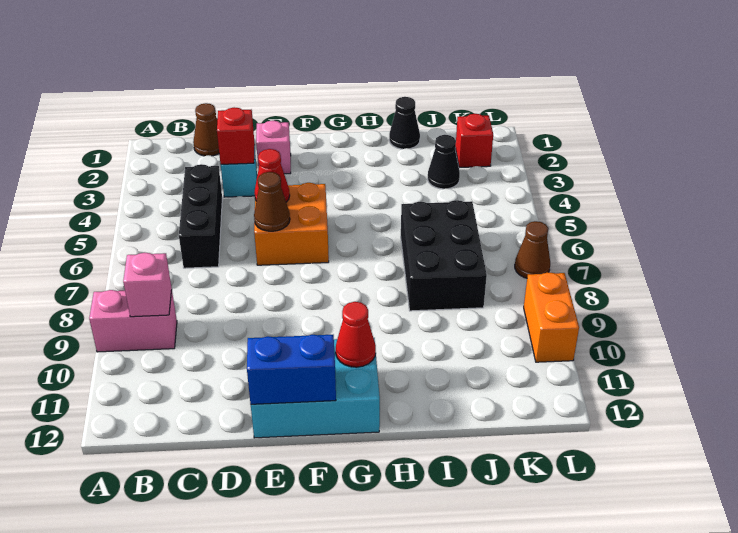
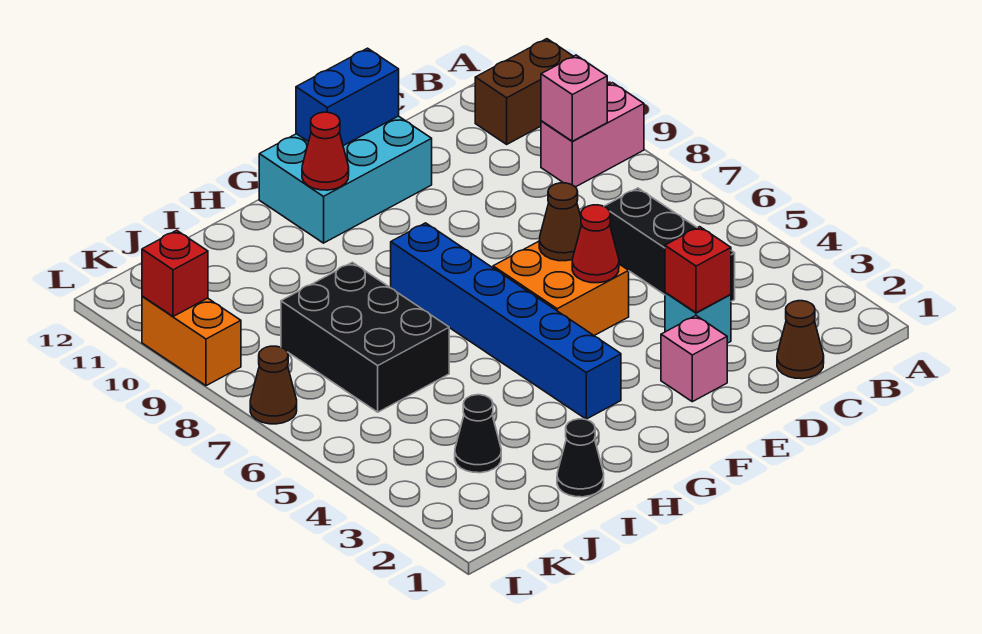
none -> brown brick A11:B11 level 1
none -> blue brick G3:G8 level 1
red brick K2 level 1 -> red brick L10 level 2

